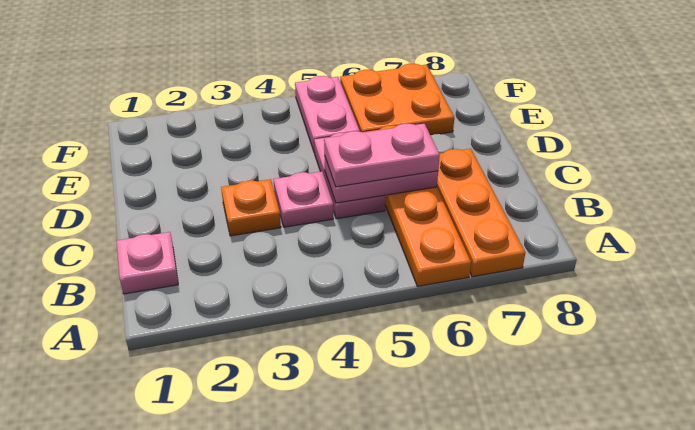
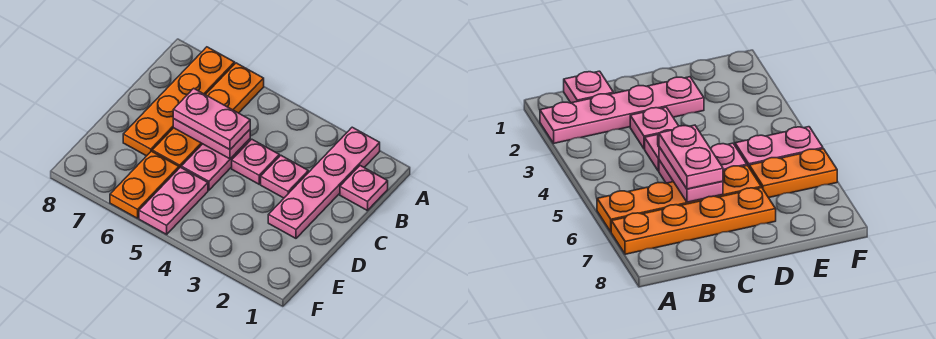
none -> pink plate A2:D2 level 1
orange plate A7:C7 level 1 -> orange plate A7:D7 level 1
orange plate C3 level 1 -> pink plate C3 level 1
orange plate E6:F7 level 1 -> orange plate E6:F6 level 1

